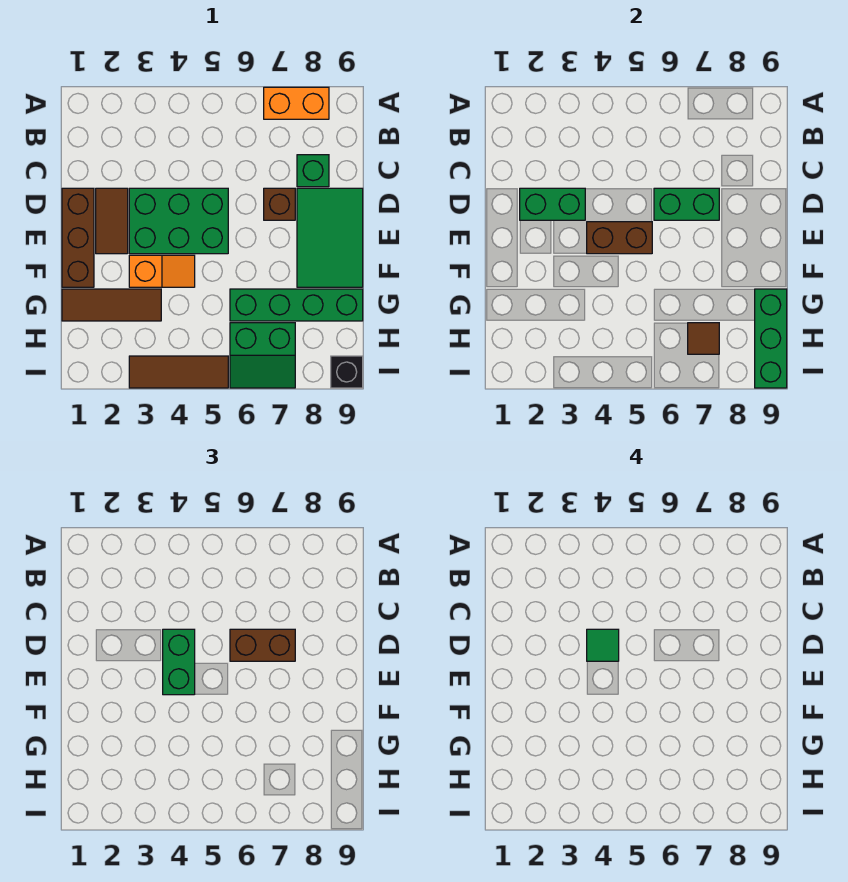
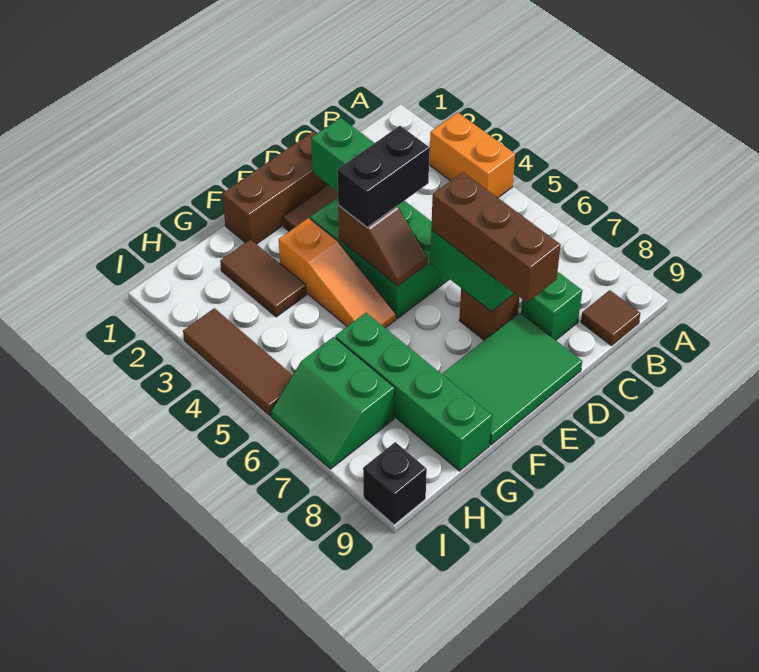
orange brick A7:A8 level 1 -> orange brick A3:A4 level 1
green brick D4:E4 level 3 -> black brick D4:E4 level 3
green tile D4 level 4 -> none
brown brick D6:D7 level 3 -> brown brick D6:D8 level 3
brown brick E4:E5 level 2 -> brown slope E4:E5 level 2 top 4
orange slope F3:F4 level 1 top 3 -> orange slope F3:F5 level 1 top 3
brown tile G1:G3 level 1 -> brown tile G2:G3 level 1
green brick G9:I9 level 2 -> none
brown tile H7 level 2 -> brown tile B9 level 1

